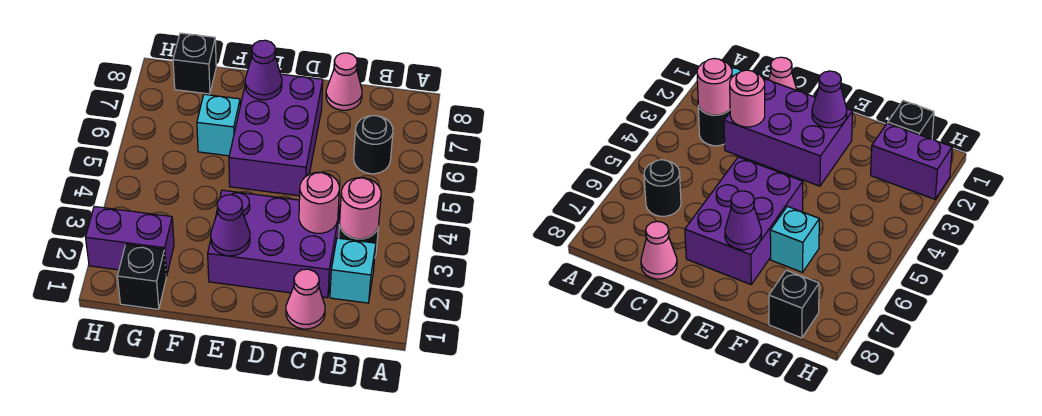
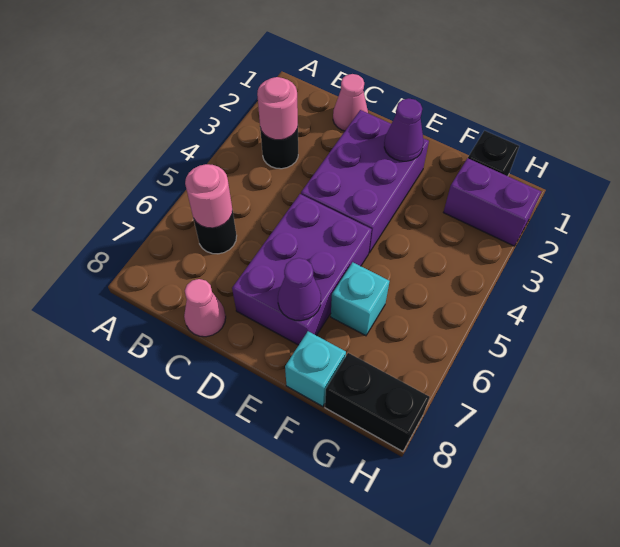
cyan brick B2 level 1 -> cyan brick F8 level 1
purple brick C2:E3 level 1 -> purple brick D2:E4 level 1
pink round brick C3 level 2 -> pink round brick B6 level 2
black brick G8 level 1 -> black brick G8:H8 level 1

